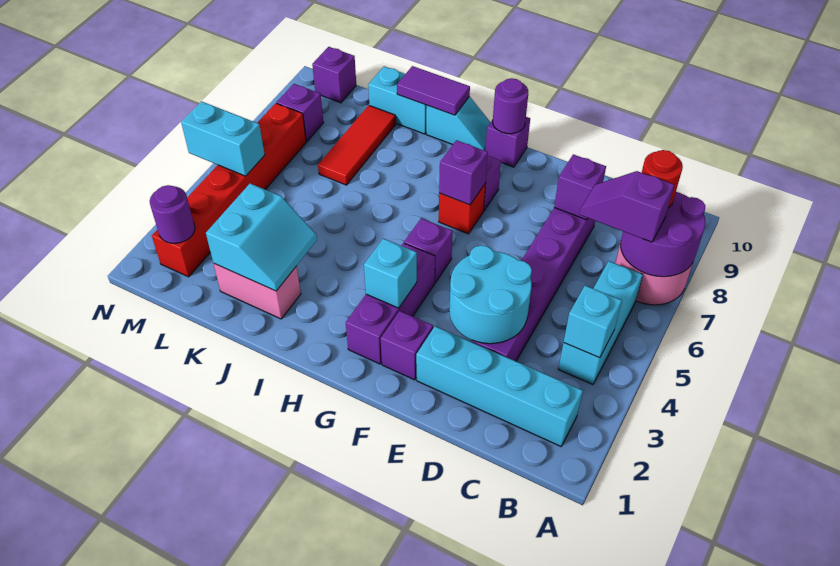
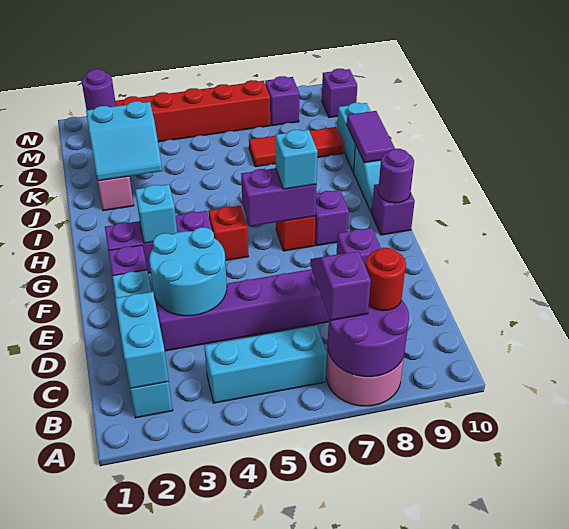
cyan brick B4 level 2 -> cyan brick G7 level 3
purple brick G5 level 1 -> red brick G5 level 1
purple brick G7 level 2 -> purple brick G6:G7 level 2
cyan brick M5:N5 level 2 -> cyan brick B2:C2 level 2

